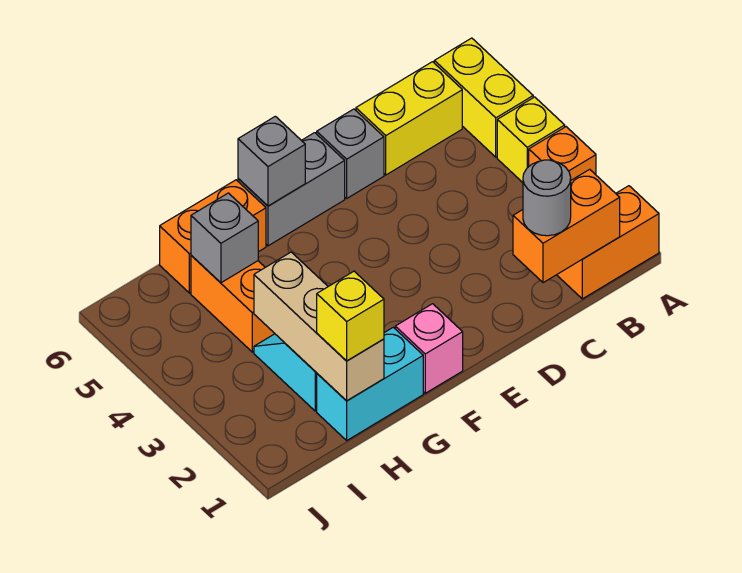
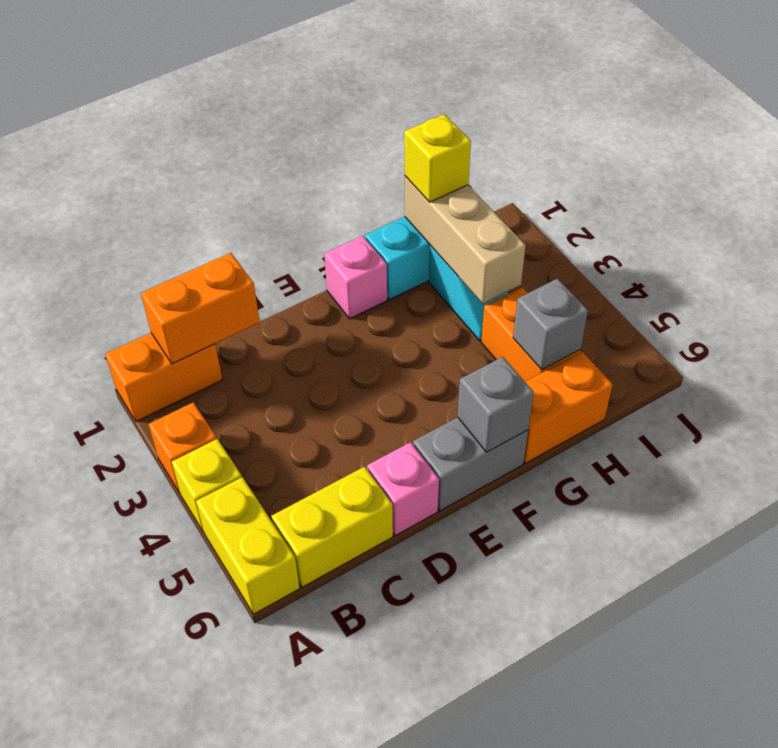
grey round brick C1 level 3 -> none
grey brick D6 level 1 -> pink brick D6 level 1

